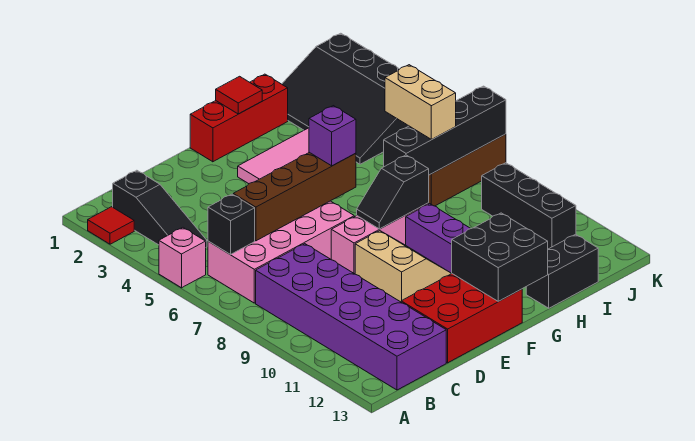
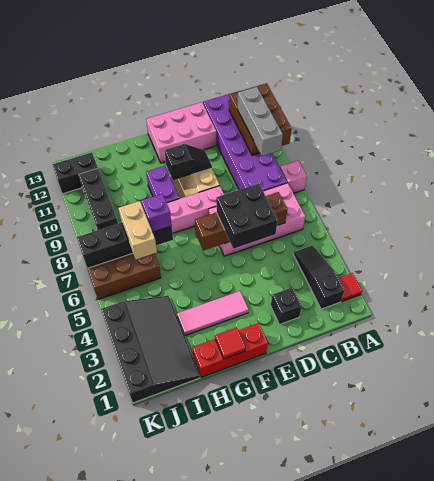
pink brick A5 level 1 -> pink brick A8 level 1
none -> brown brick A10:B12 level 2
black brick B6 level 2 -> black brick D2 level 1
none -> grey brick B9:B11 level 3
red brick D12:F13 level 1 -> pink brick D12:F13 level 1
purple brick F6 level 3 -> purple brick H7 level 3
black slope F8:G8 level 2 top G -> black slope E10:F10 level 2 top F
black brick F12:G13 level 2 -> black brick D5:E6 level 3
black brick H13:I13 level 1 -> black brick J12:K12 level 1

